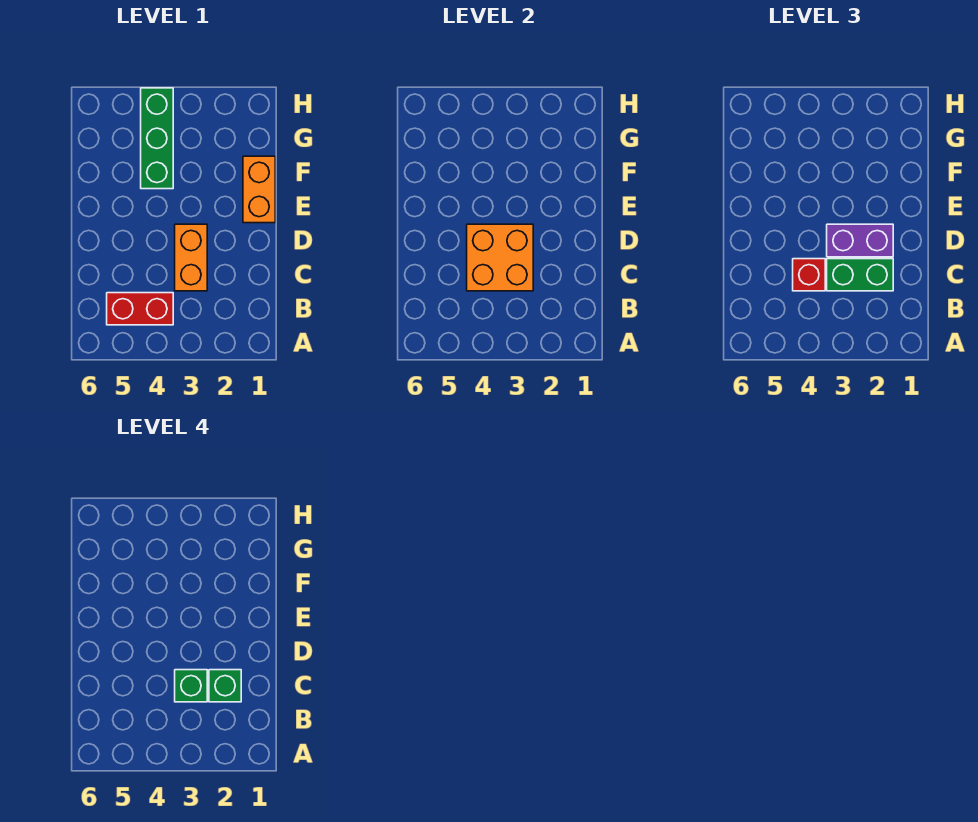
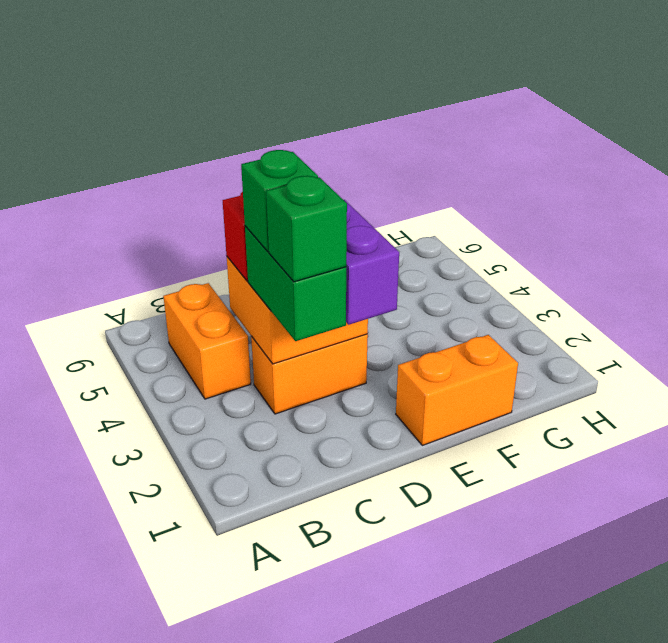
red brick B4:B5 level 1 -> orange brick B4:B5 level 1
green brick F4:H4 level 1 -> none

